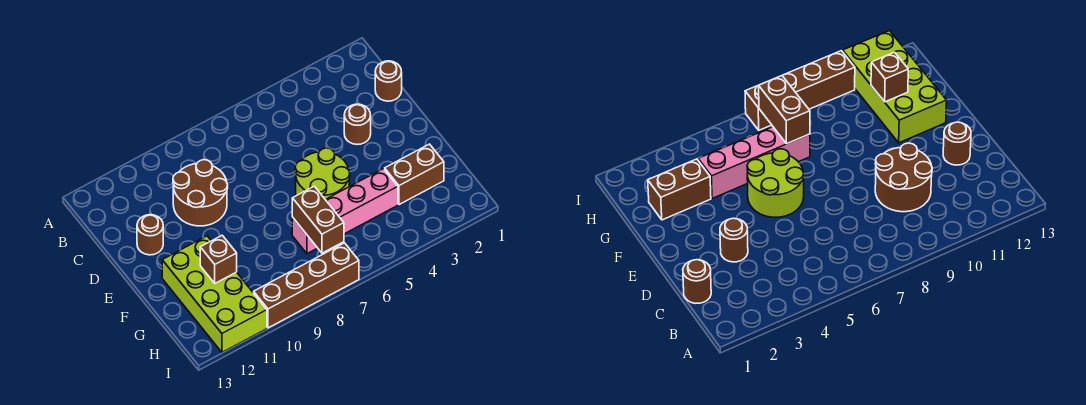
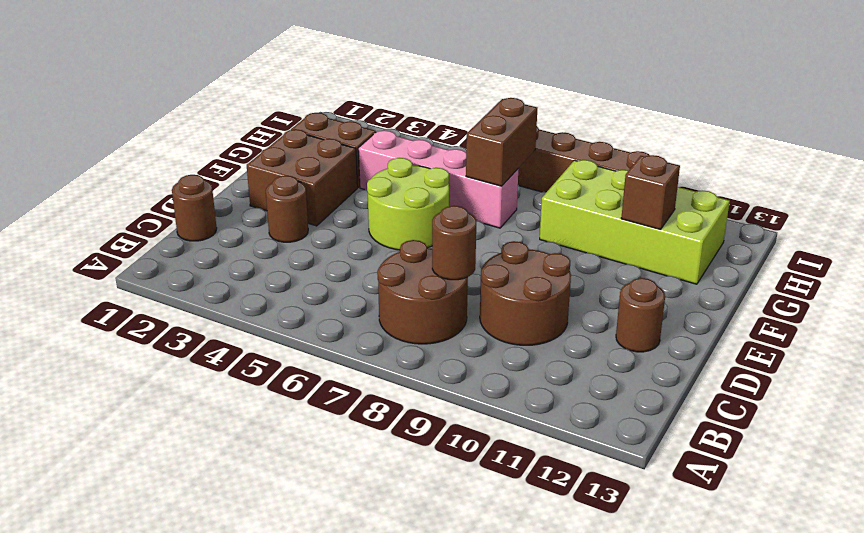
none -> brown round brick B7:C8 level 1
none -> brown round brick C8 level 2
none -> brown brick E2:F3 level 1
lime brick F11:I12 level 1 -> lime brick G9:H12 level 1

